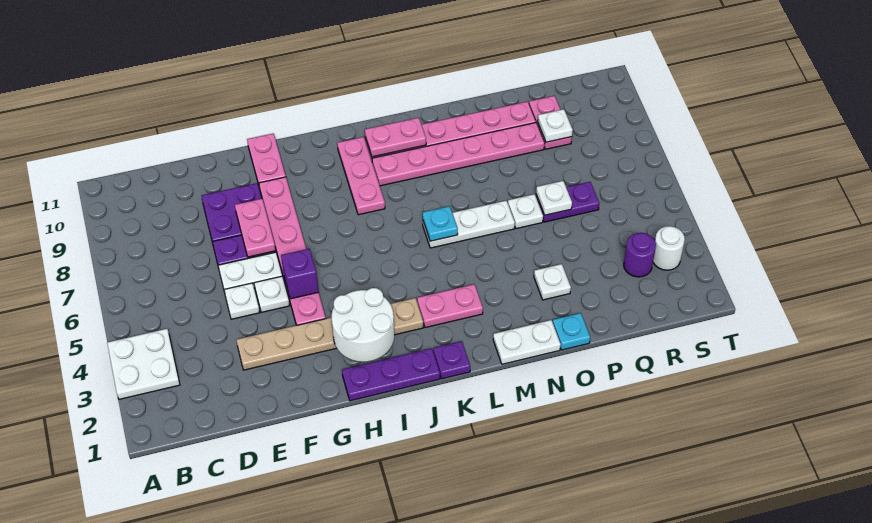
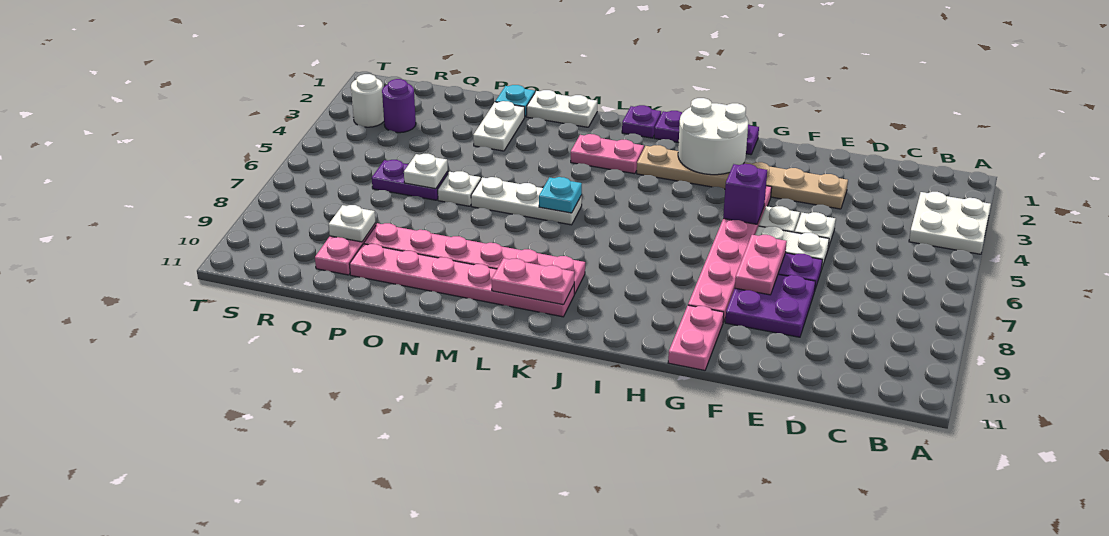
pink plate J8:J10 level 1 -> none
white plate O3 level 1 -> white plate O2:O3 level 1

